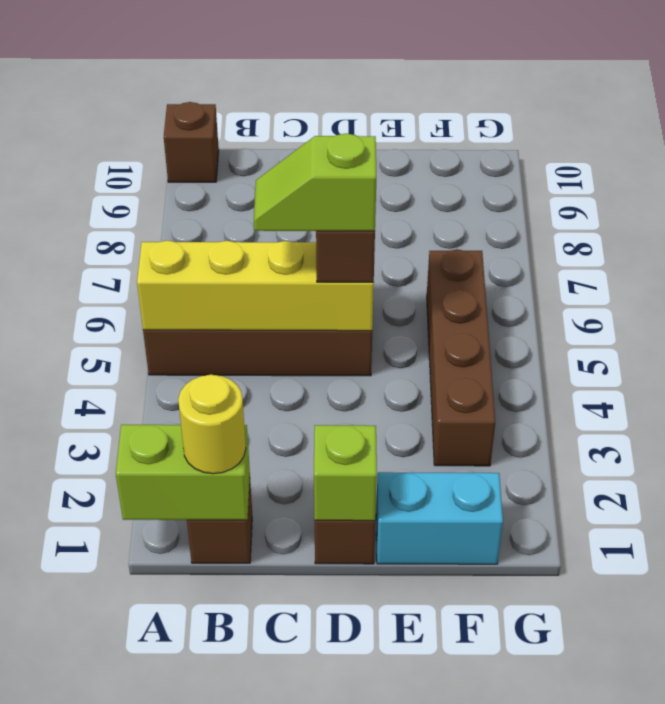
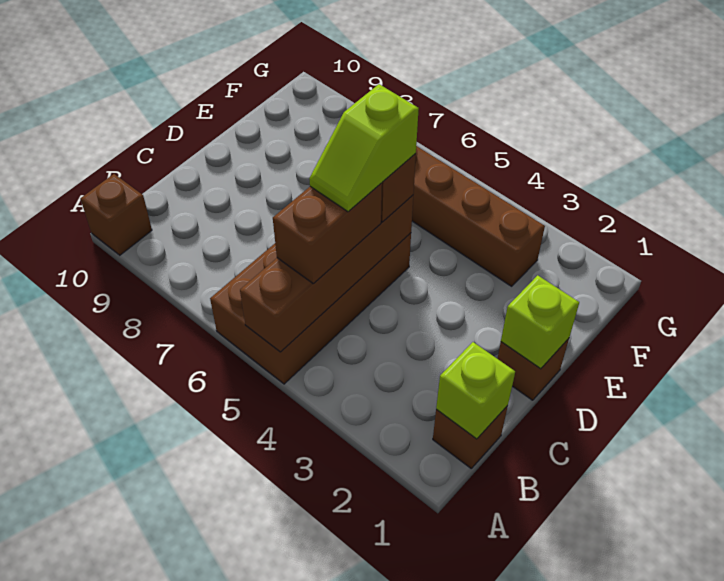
lime brick A1:B1 level 2 -> lime brick B1 level 2
yellow brick A5:D5 level 2 -> brown brick A5:D5 level 2
yellow round brick B1 level 3 -> none
none -> brown brick B5:C5 level 3
cyan brick E1:F1 level 1 -> none

